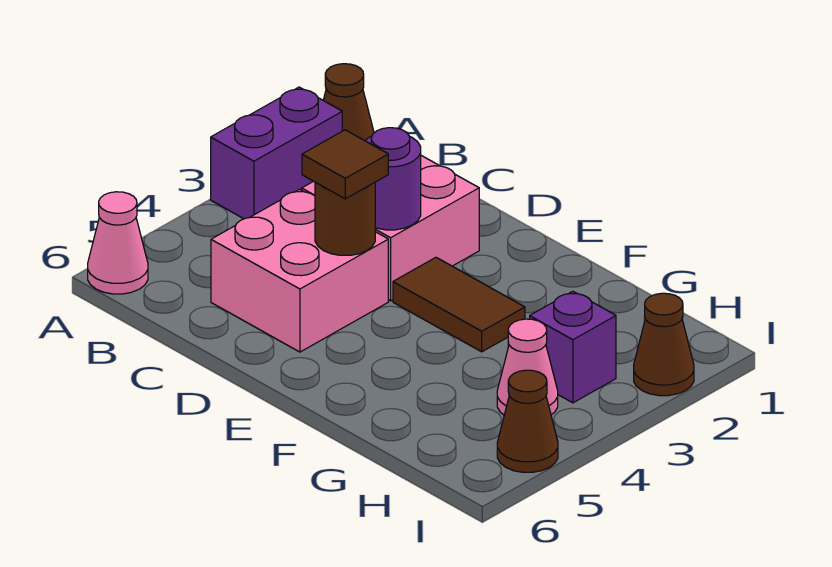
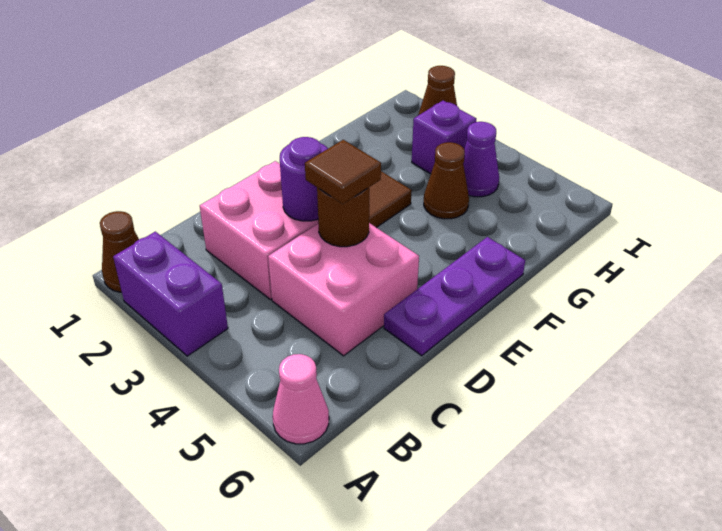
none -> purple plate D6:F6 level 1
pink cone H4 level 1 -> purple cone H4 level 1
brown cone I5 level 1 -> brown cone G4 level 1

